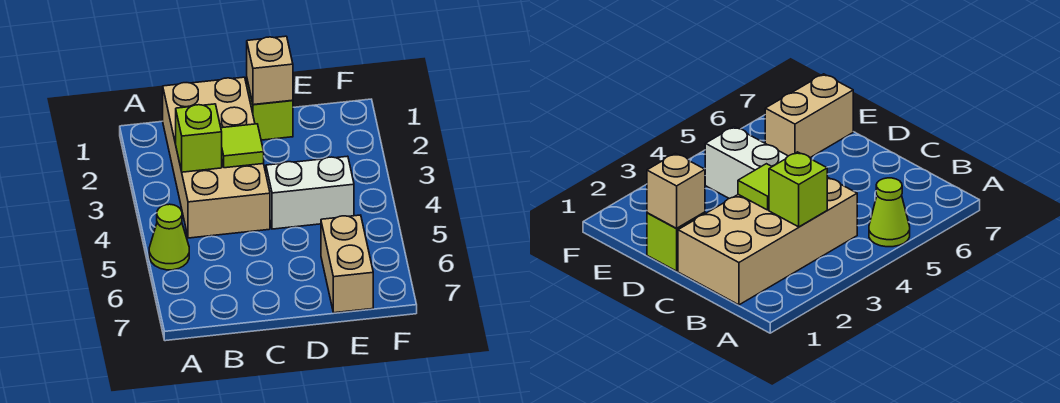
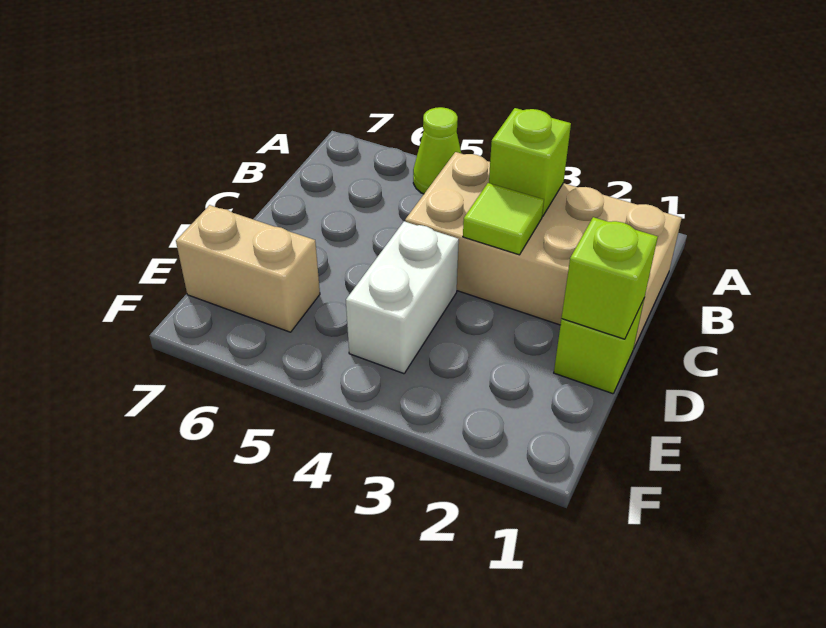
tan brick D1 level 2 -> lime brick D1 level 2

